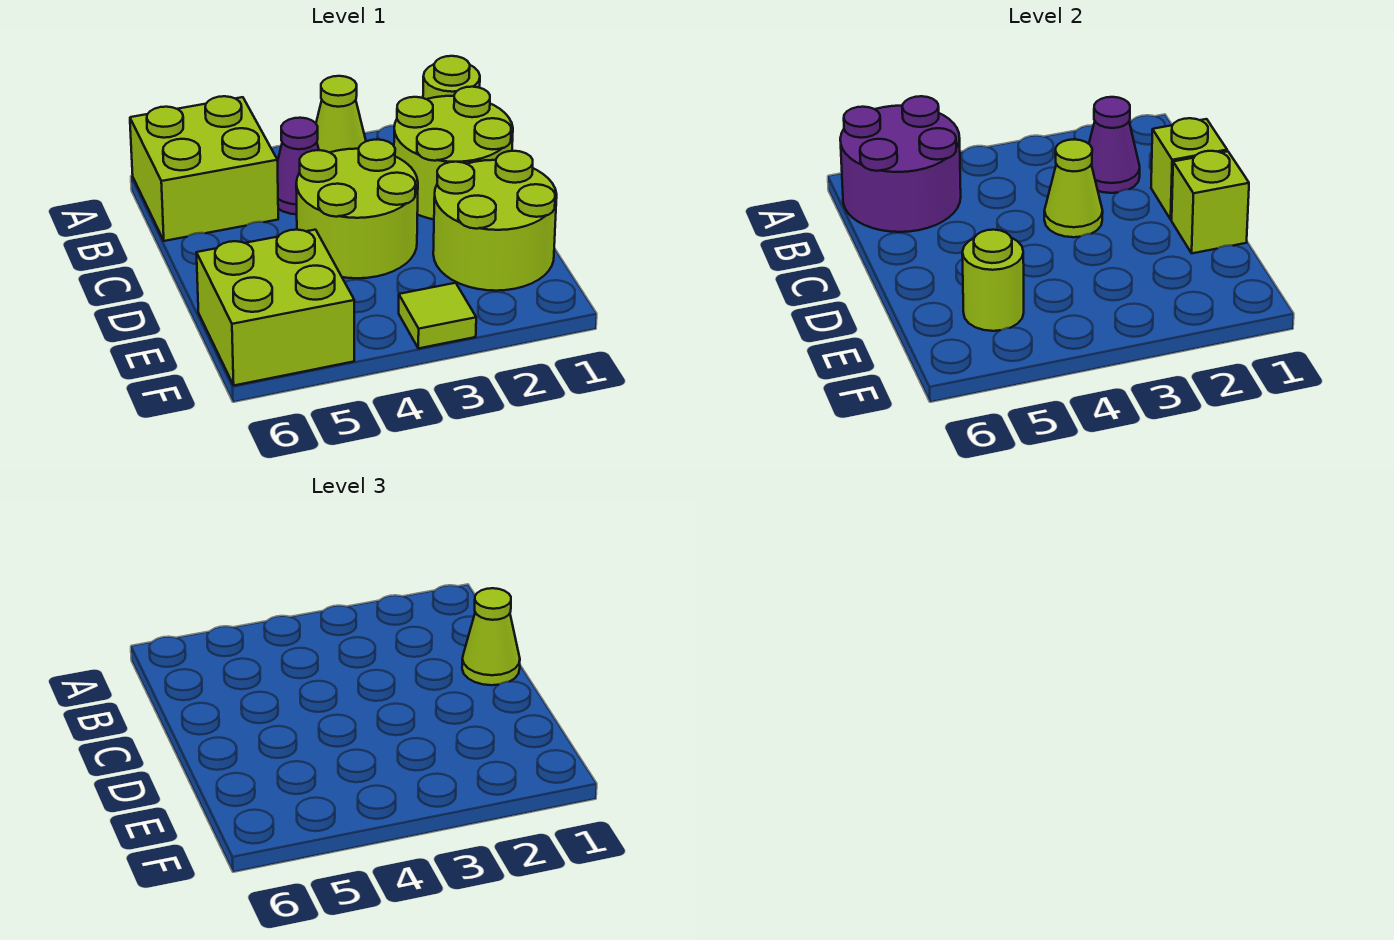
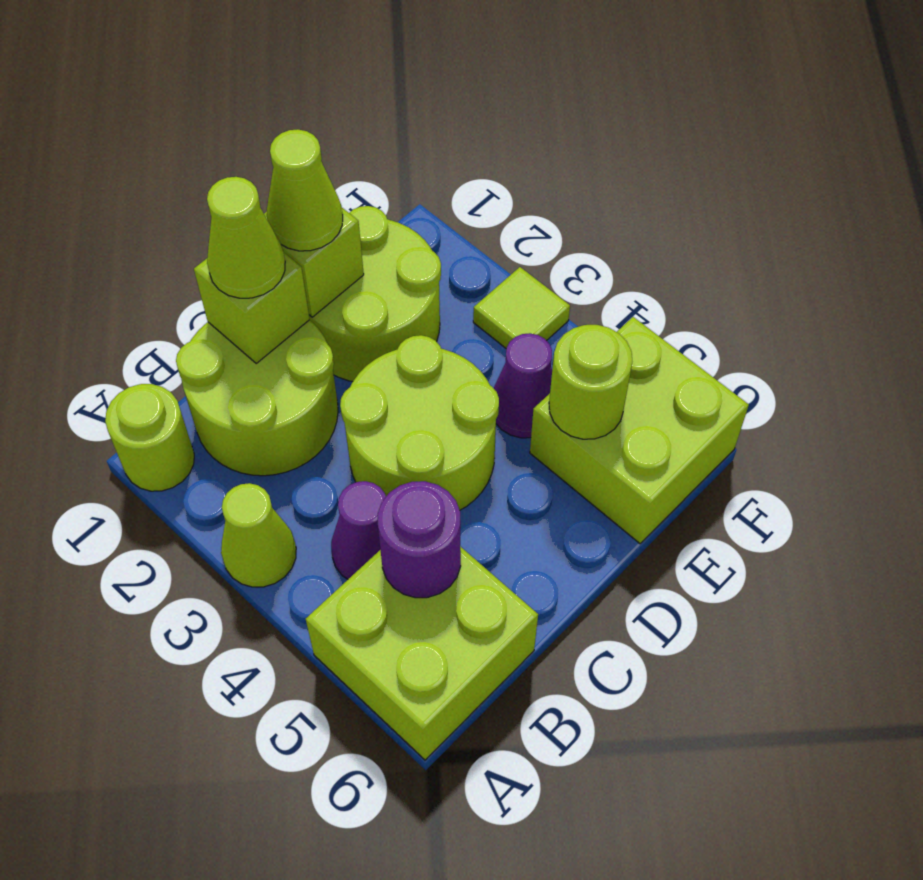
purple round brick A5:B6 level 2 -> purple round brick B5 level 2
purple cone B2 level 2 -> purple cone E4 level 1
lime cone C3 level 2 -> lime cone D1 level 3

